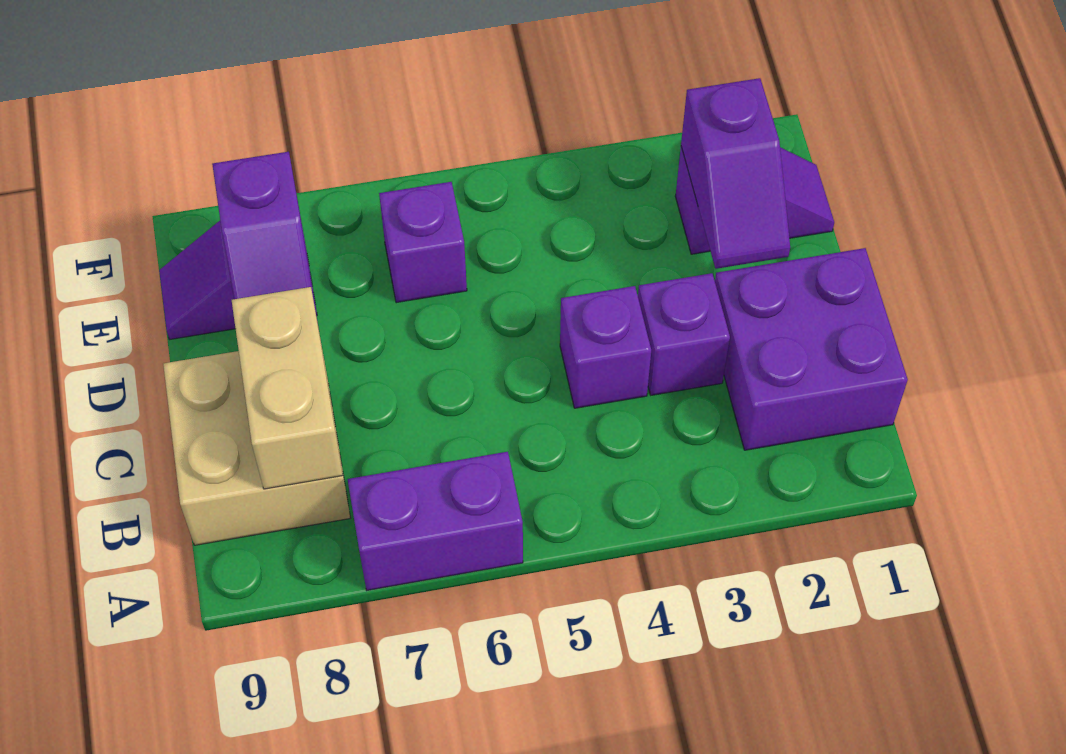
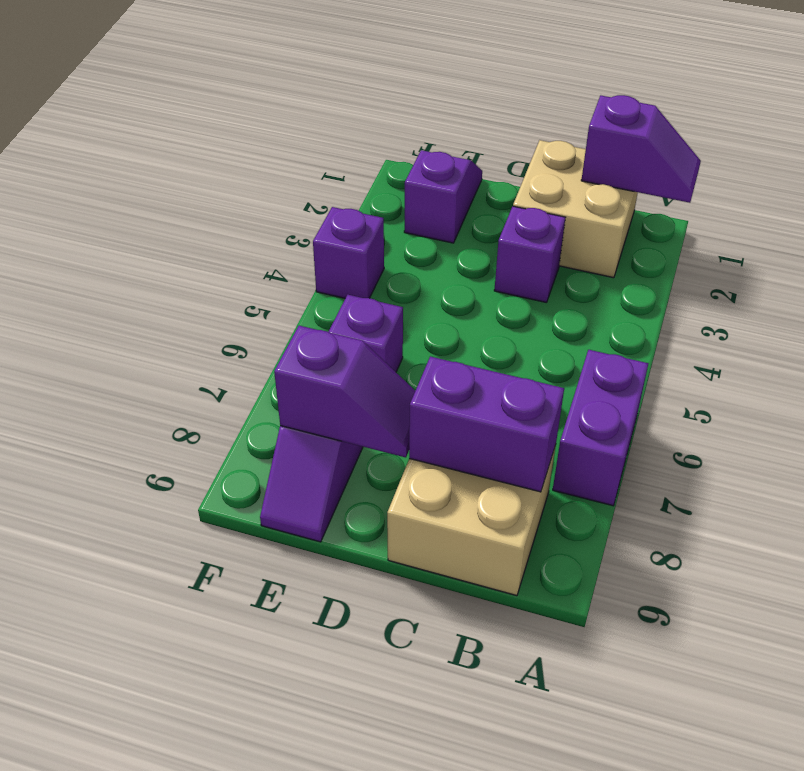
purple brick B1:C2 level 1 -> tan brick B1:C2 level 1
tan brick B8:C8 level 2 -> purple brick B8:C8 level 2
purple brick C4 level 1 -> purple brick F4 level 1
purple slope D2:E2 level 2 top E -> purple slope A1:B1 level 2 top B

